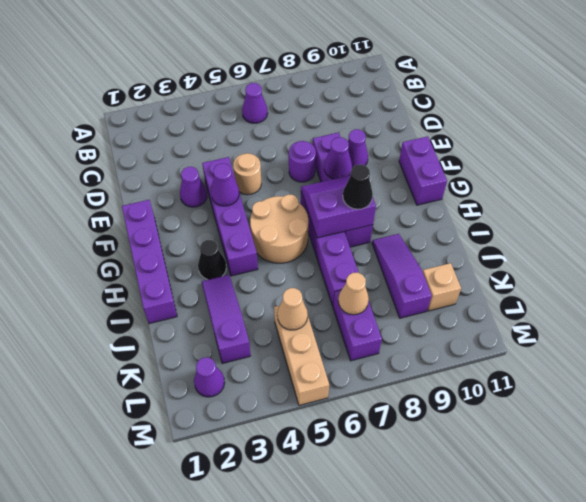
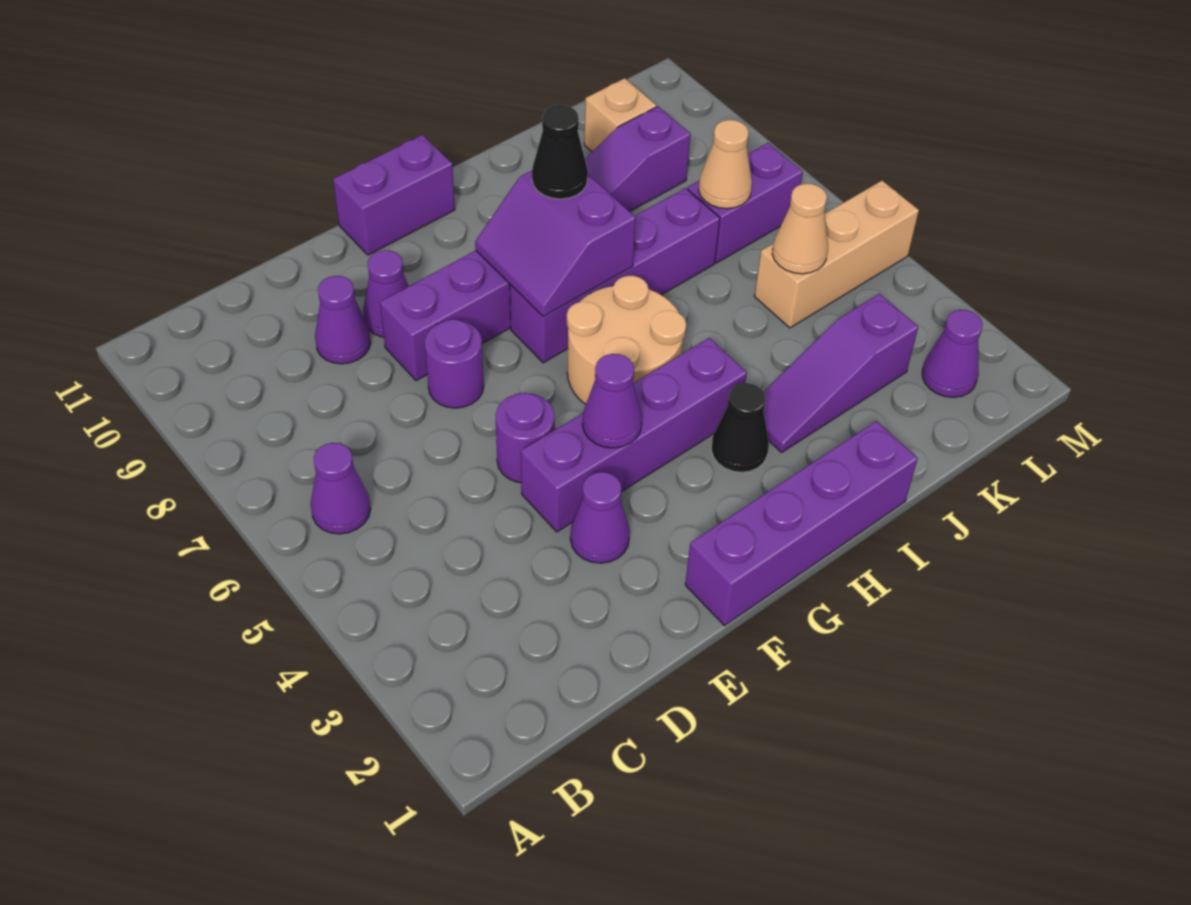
tan round brick E5 level 1 -> purple round brick E5 level 1
purple cone F8 level 2 -> purple cone D9 level 1

